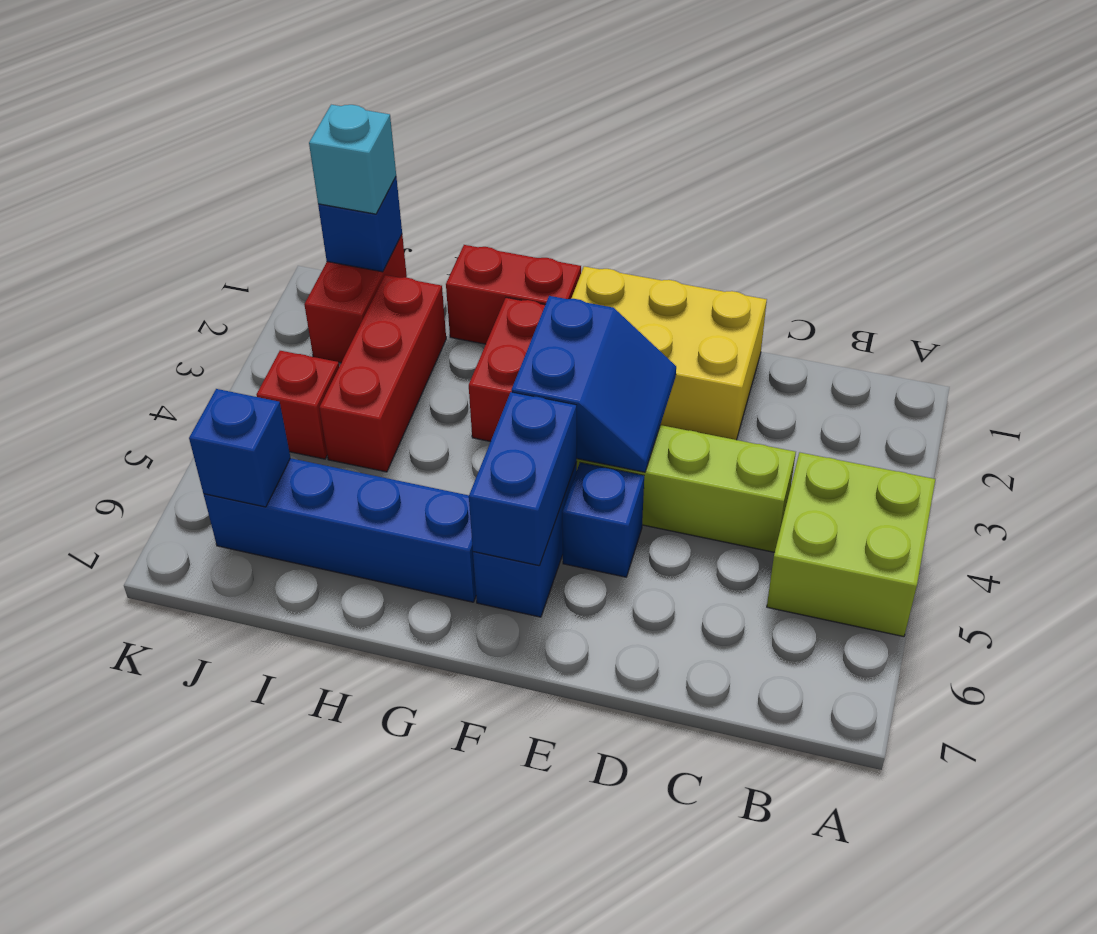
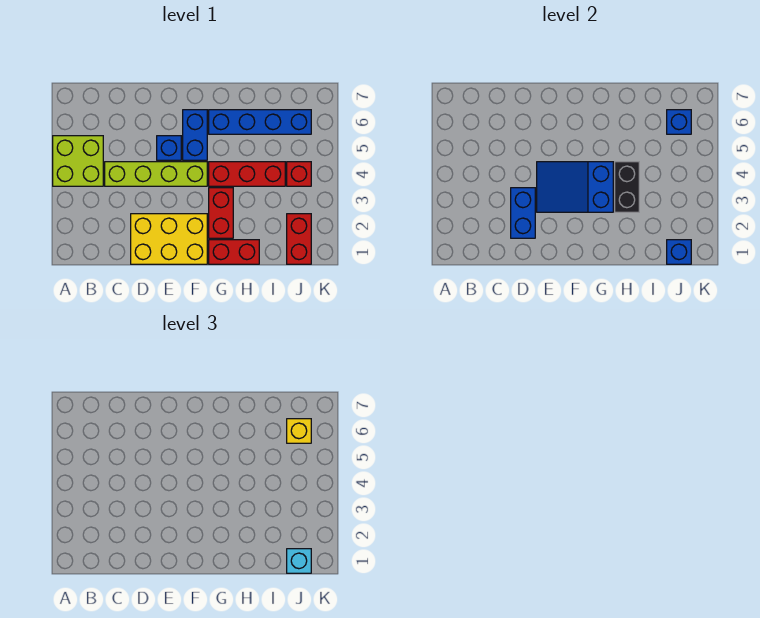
blue slope E3:F4 level 2 top F -> blue slope E3:G4 level 2 top G
blue brick F5:F6 level 2 -> blue brick D2:D3 level 2
none -> black brick H3:H4 level 2
red brick I2:I4 level 1 -> red brick G4:I4 level 1
none -> yellow brick J6 level 3

